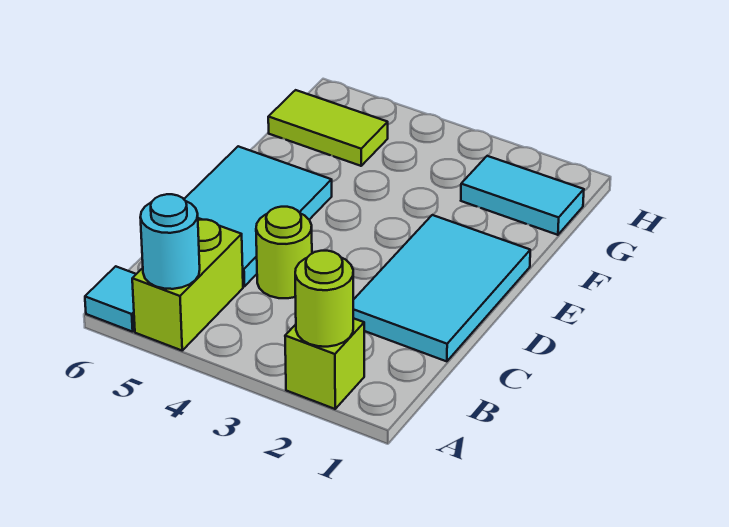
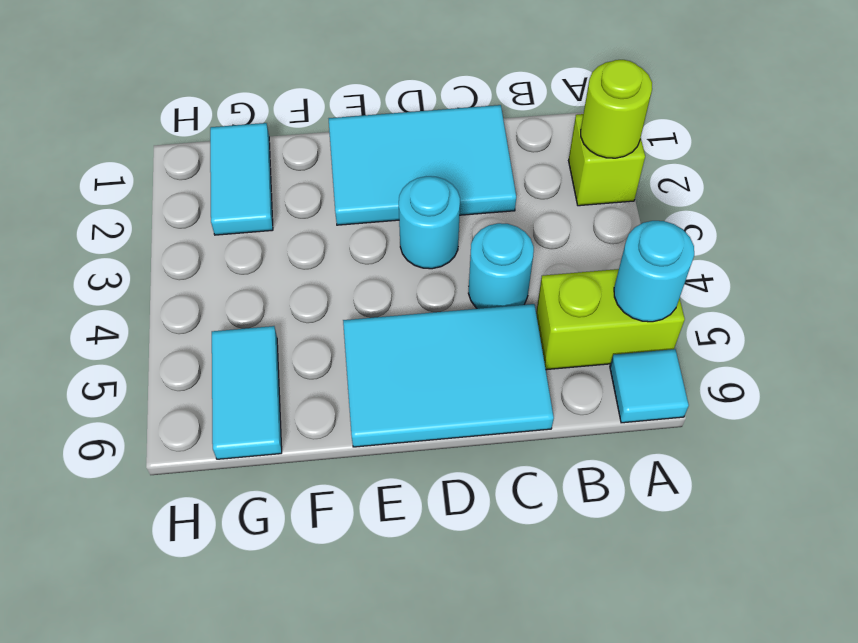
lime round brick C4 level 1 -> cyan round brick C4 level 1
none -> cyan round brick D3 level 1
lime tile G5:G6 level 1 -> cyan tile G5:G6 level 1

